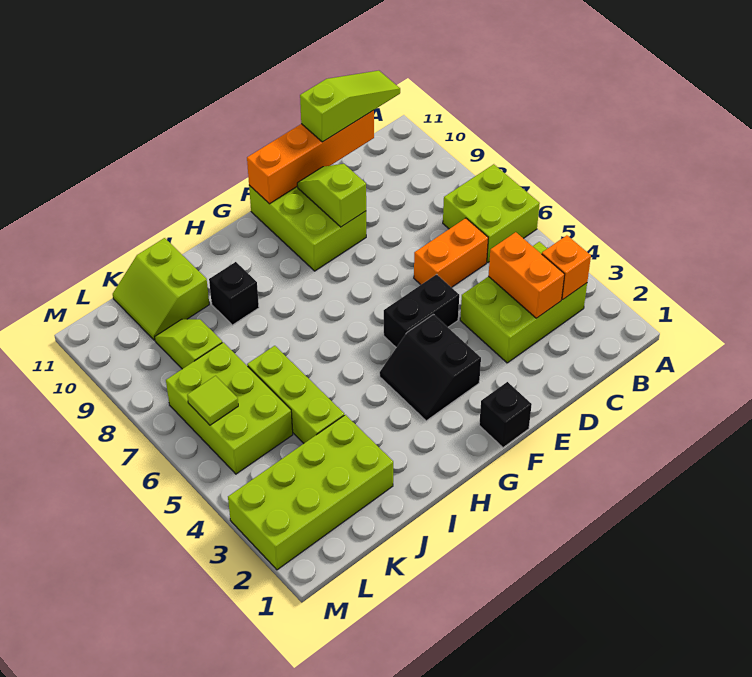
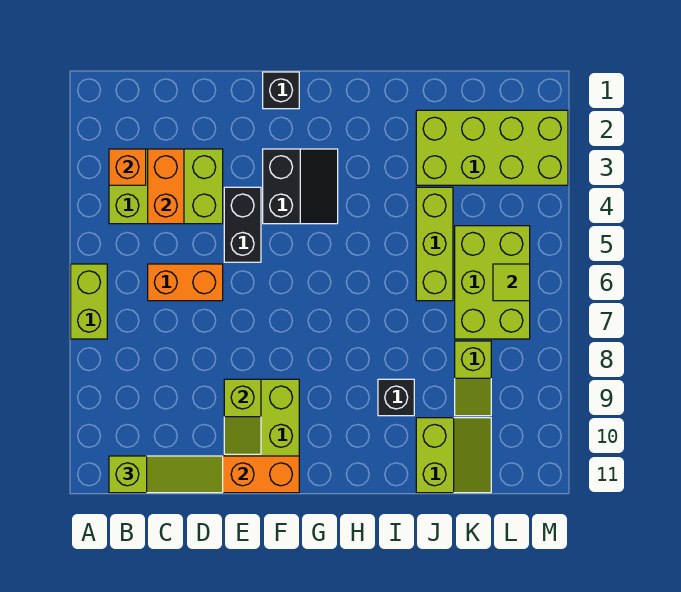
lime brick A6:B7 level 1 -> lime brick A6:A7 level 1
lime slope B11:D11 level 3 top D -> lime slope B11:D11 level 3 top B
black brick E5:F5 level 1 -> black brick E4:E5 level 1

